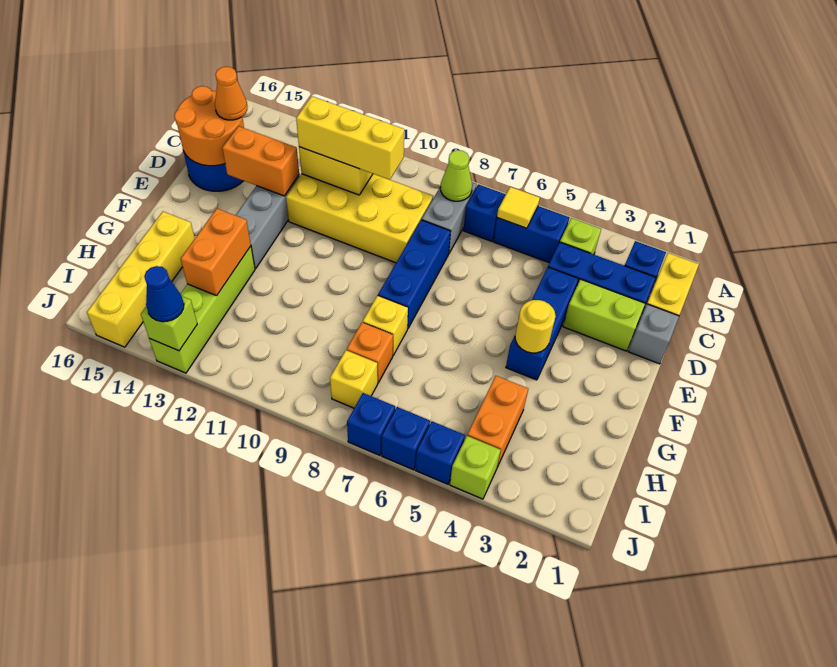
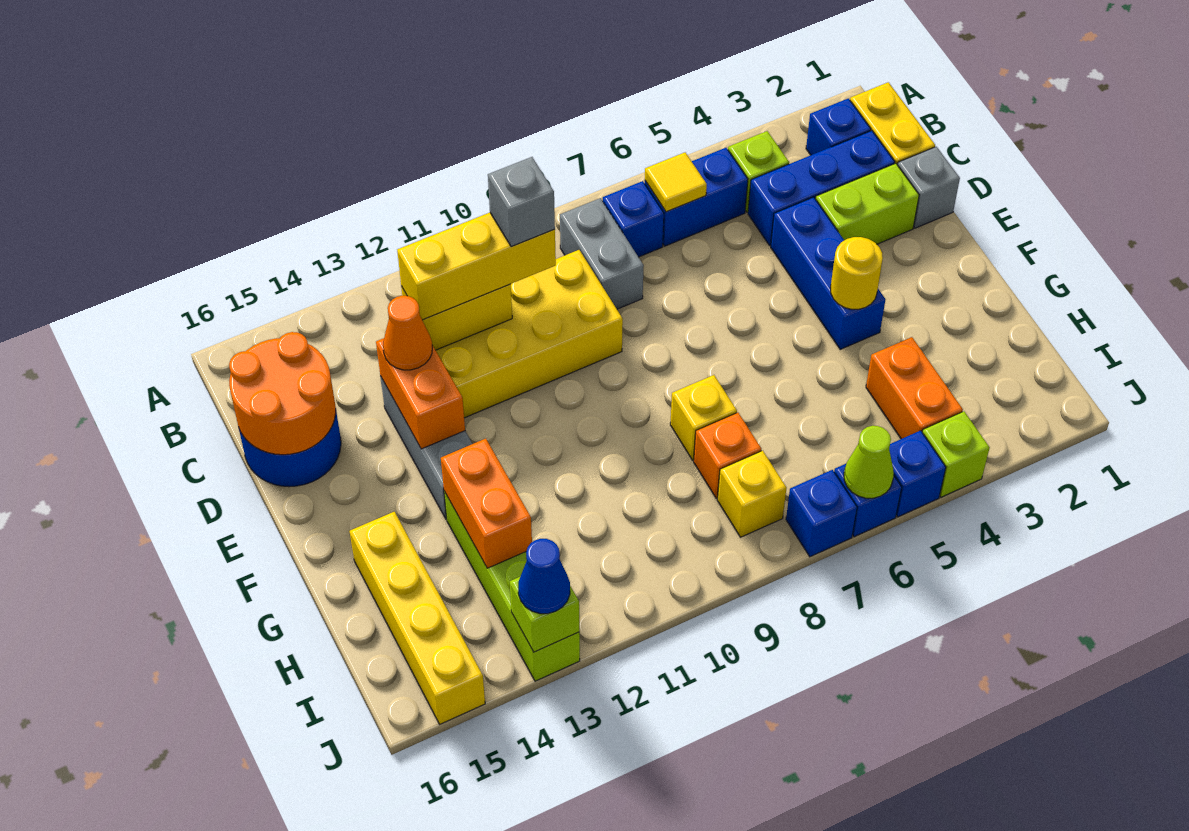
lime cone B8 level 2 -> lime cone J6 level 2
none -> grey brick C10 level 4
orange cone C15 level 3 -> orange cone D13 level 3
blue brick D8:F8 level 1 -> none
orange brick D13:D14 level 2 -> orange brick D13:E13 level 2

